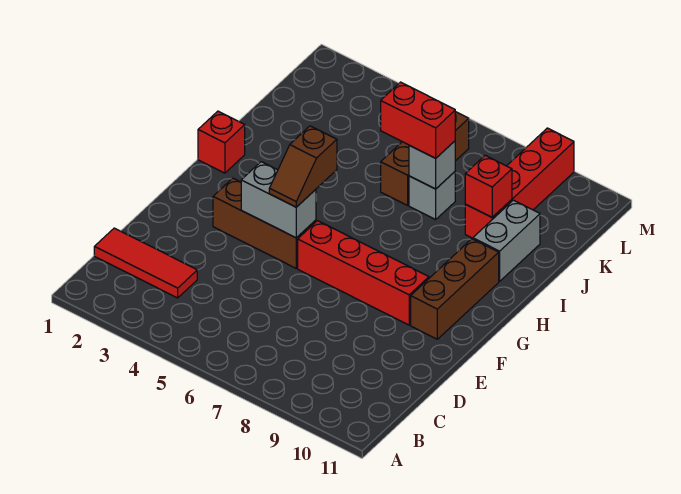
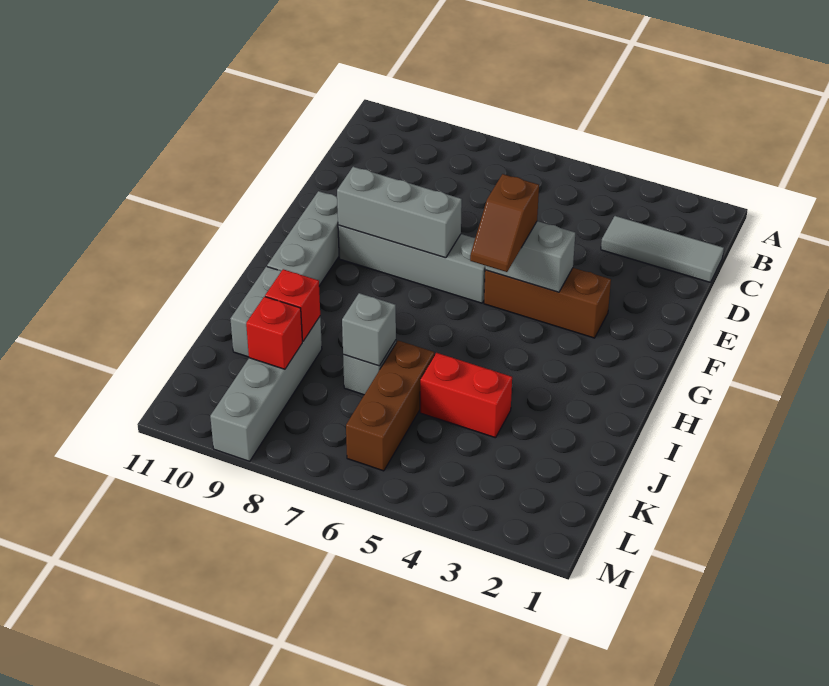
red tile C1:C3 level 1 -> grey tile C1:C3 level 1
brown slope F5:G5 level 3 top G -> brown slope F5:G5 level 3 top F
red brick F6:F9 level 1 -> grey brick F6:F9 level 1
none -> grey brick F7:F9 level 2
brown brick F10:H10 level 1 -> grey brick F10:H10 level 1
red brick H1 level 1 -> red brick K9 level 2
red brick J6:J7 level 3 -> red brick J4:J5 level 1
red brick J9:M9 level 1 -> grey brick J9:M9 level 1

